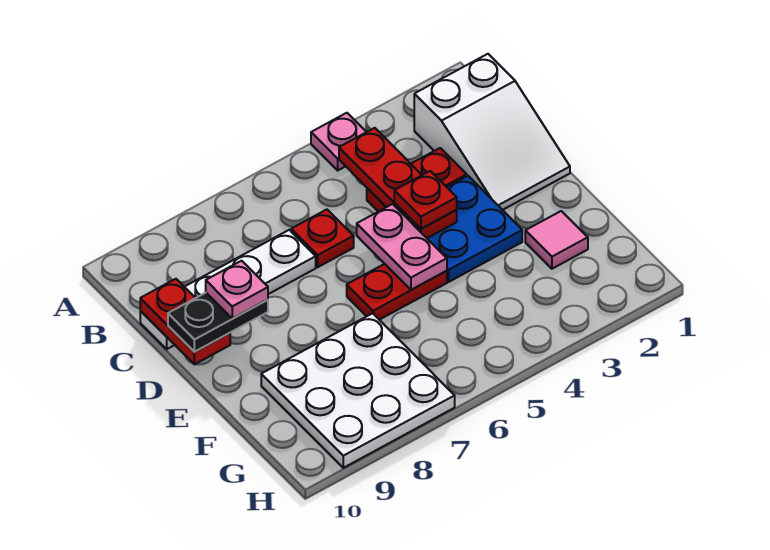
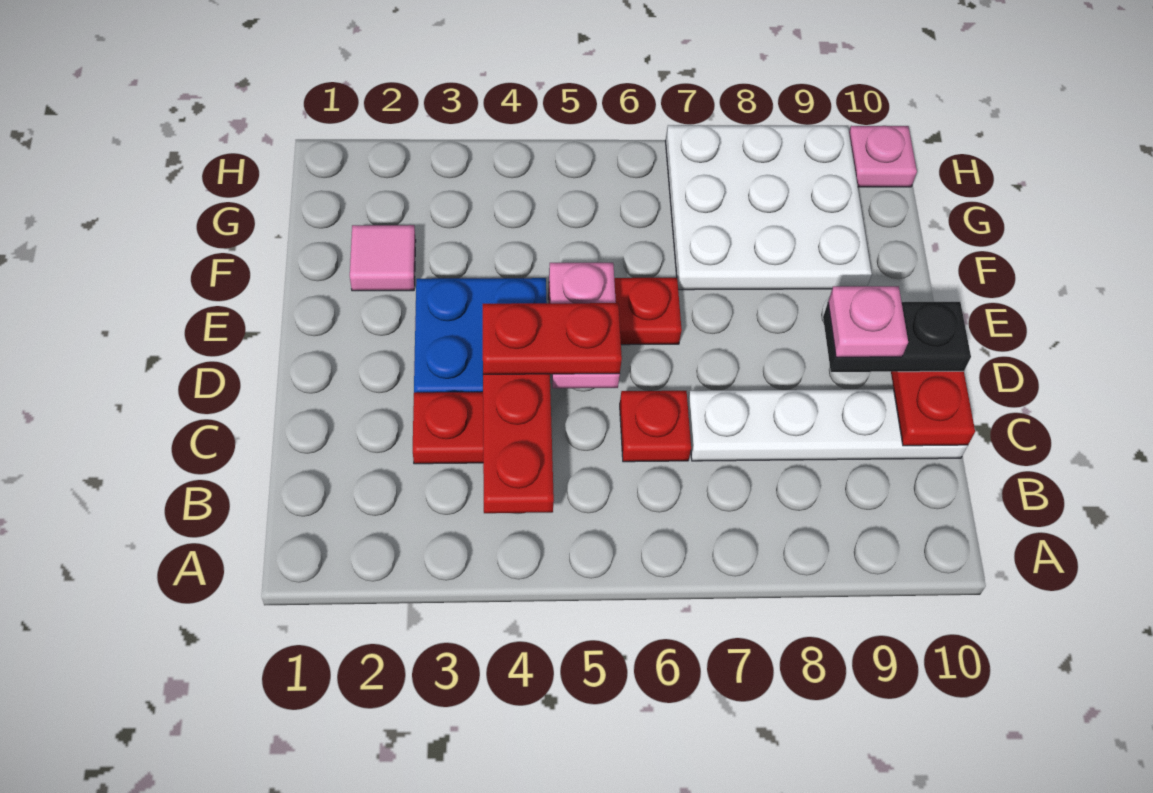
pink plate A4 level 1 -> pink plate H10 level 1
white slope B1:D2 level 1 top B -> none
red plate D4 level 3 -> red plate D4:D5 level 3

